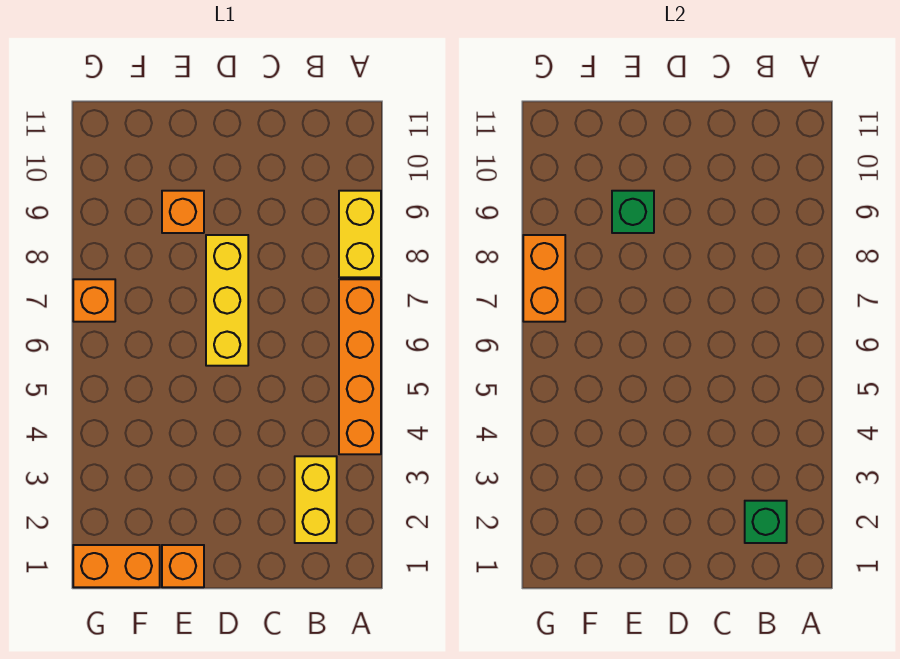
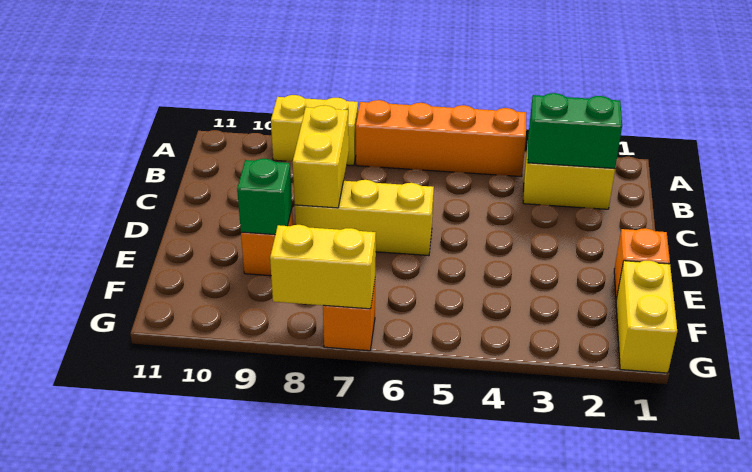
green brick B2 level 2 -> green brick B2:B3 level 2
none -> yellow brick C8:D8 level 2
orange brick F1:G1 level 1 -> yellow brick F1:G1 level 1
orange brick G7:G8 level 2 -> yellow brick G7:G8 level 2

